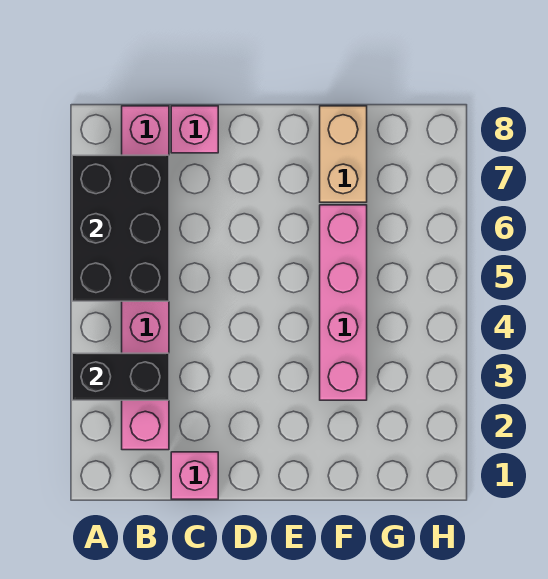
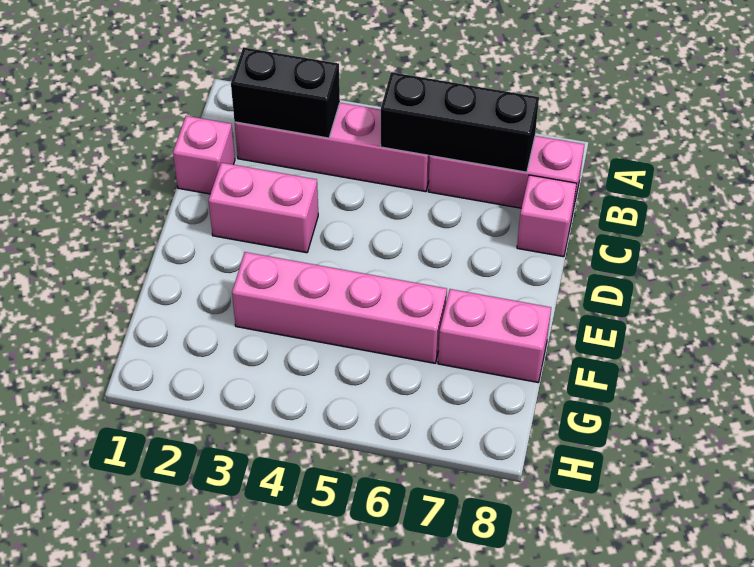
black brick A3:B3 level 2 -> black brick B2:B3 level 2
black brick A5:B7 level 2 -> black brick B5:B7 level 2
none -> pink brick D2:D3 level 1
tan brick F7:F8 level 1 -> pink brick F7:F8 level 1

